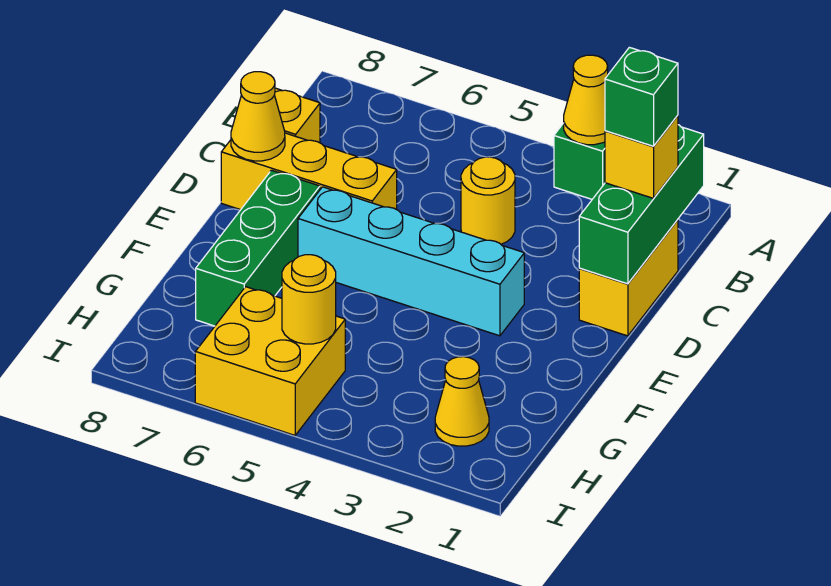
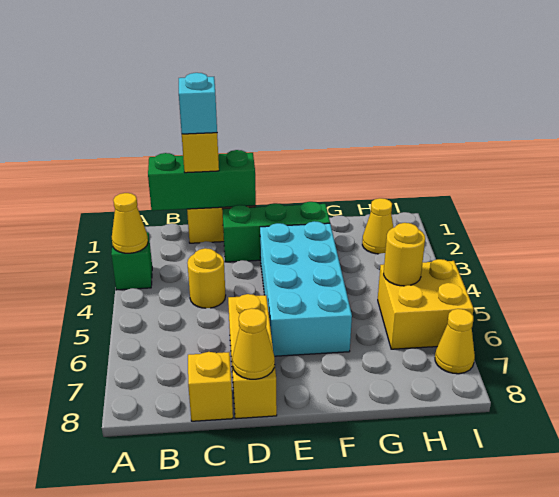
green brick C1 level 4 -> cyan brick C1 level 4
cyan brick E3:E6 level 1 -> cyan brick E3:F6 level 1
green brick E7:G7 level 1 -> green brick D2:F2 level 1
none -> yellow cone I7 level 1

